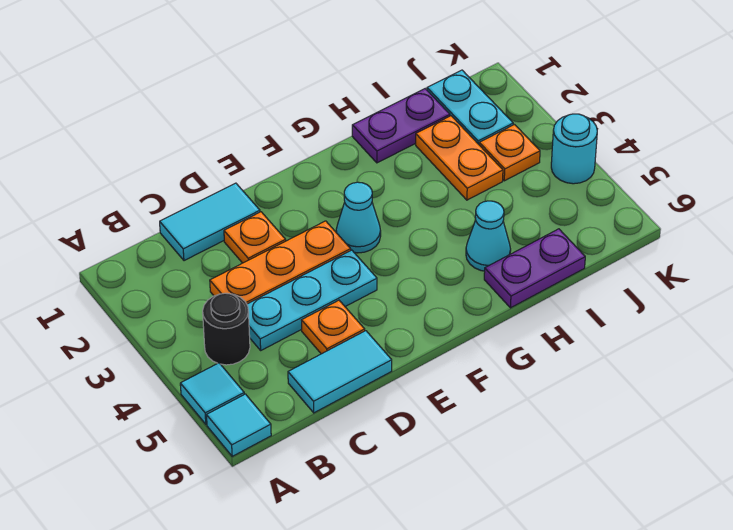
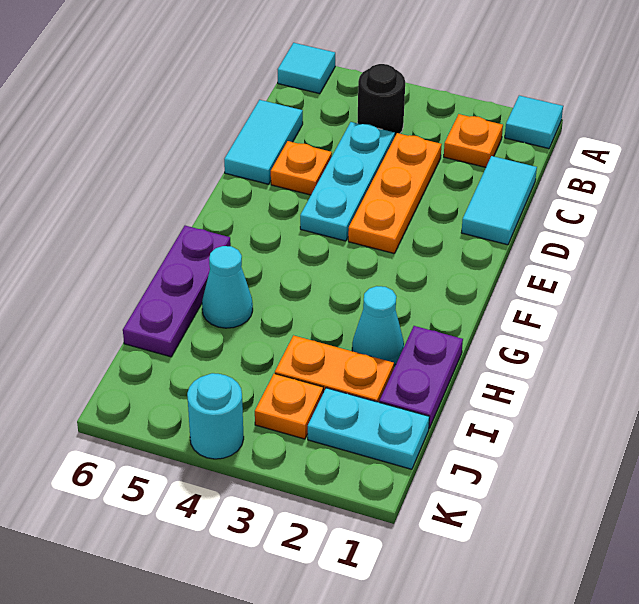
cyan tile A5 level 1 -> cyan tile A1 level 1
orange plate D2 level 1 -> orange plate B2 level 1
cyan cone F3 level 1 -> cyan cone H2 level 1
purple plate H6:I6 level 1 -> purple plate G6:I6 level 1

